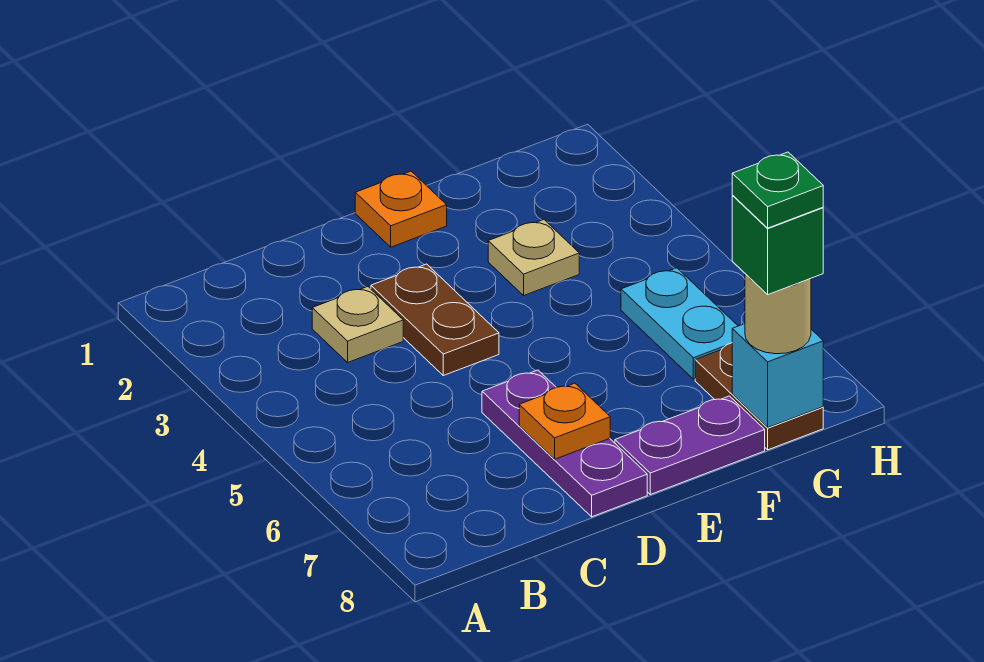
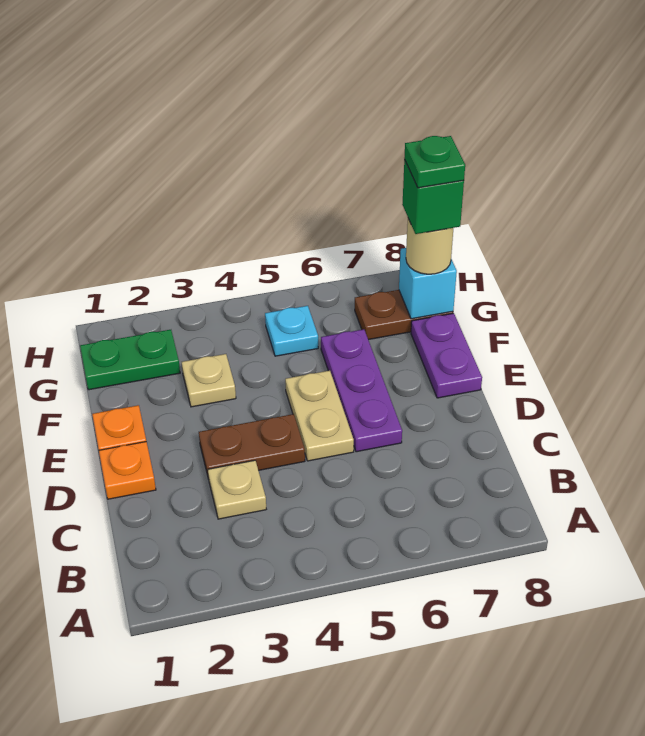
none -> tan plate D5:E5 level 1
purple plate D6:D8 level 1 -> purple plate D6:F6 level 1
orange plate D7 level 2 -> orange plate D1 level 1
none -> green plate G1:G2 level 1
cyan plate G5:G6 level 1 -> cyan plate G5 level 1

